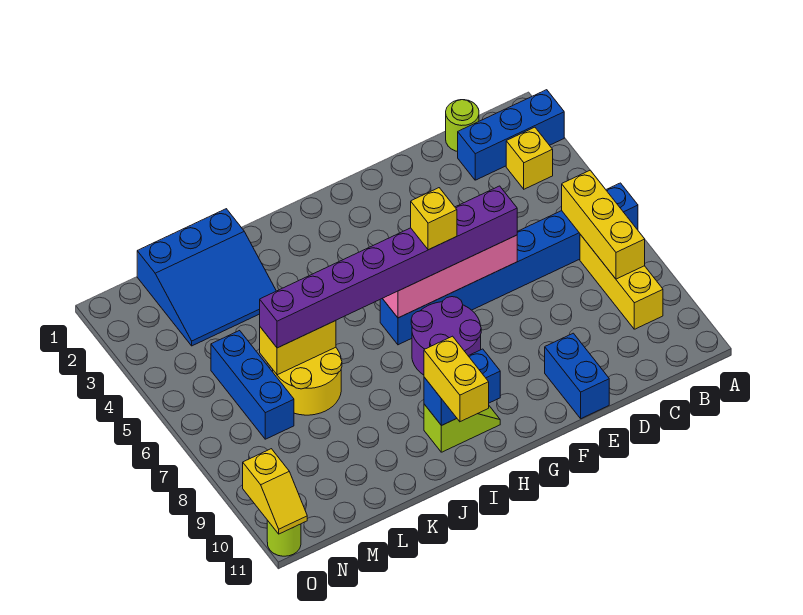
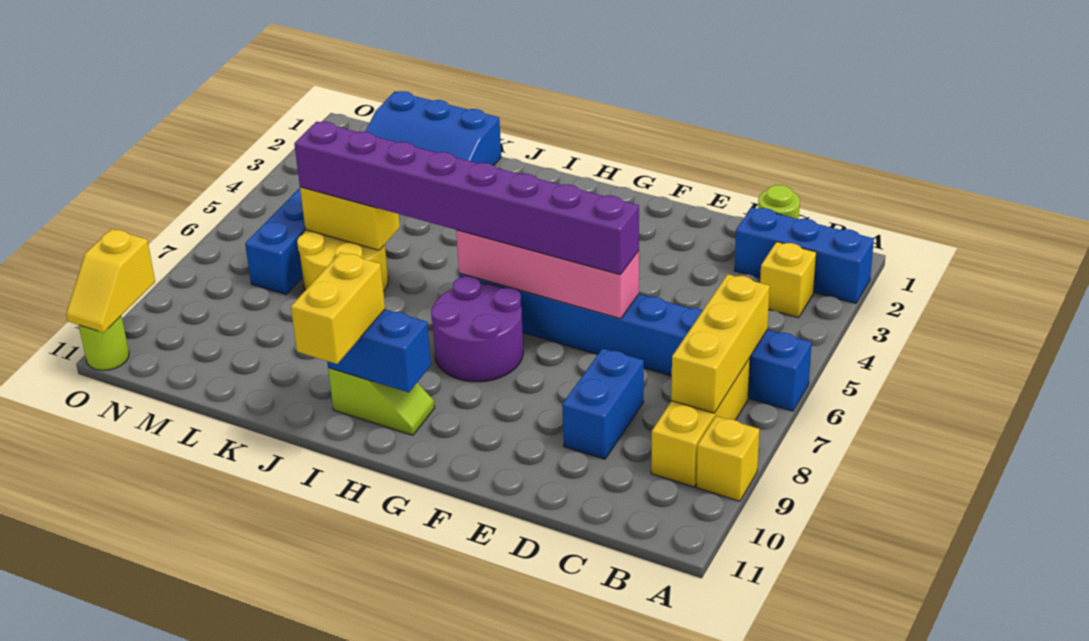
blue brick E10:E11 level 1 -> blue brick D8:D9 level 1
yellow brick G6 level 4 -> yellow brick A9 level 1

